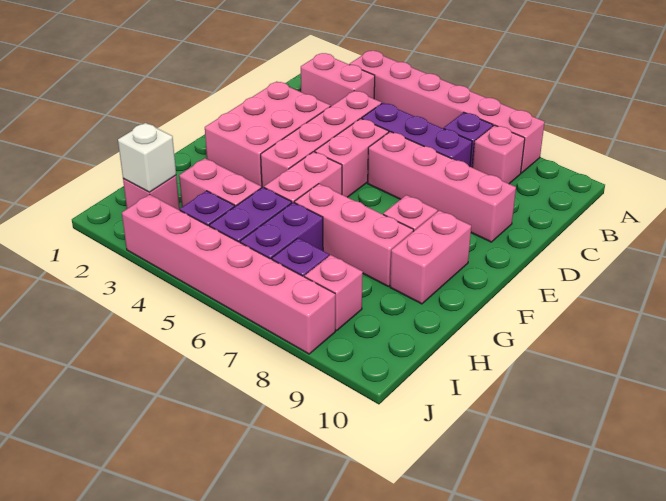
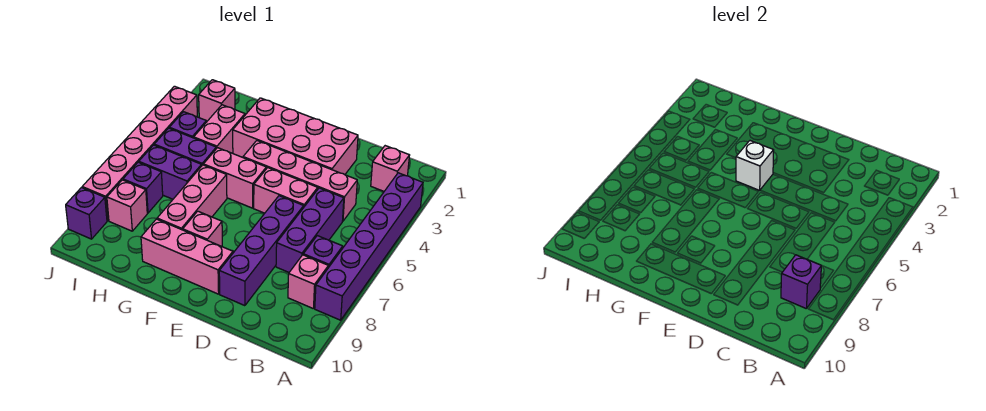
pink brick A3:A8 level 1 -> purple brick A3:A8 level 1
pink brick B2:B3 level 1 -> pink brick B2 level 1
none -> purple brick B8 level 2
pink brick D2:F3 level 1 -> pink brick D2:G3 level 1
pink brick D6:D9 level 1 -> purple brick D6:D9 level 1
pink brick F9:G9 level 1 -> pink brick E9:G9 level 1
white brick I2 level 2 -> white brick F4 level 2
none -> purple brick J9 level 1

